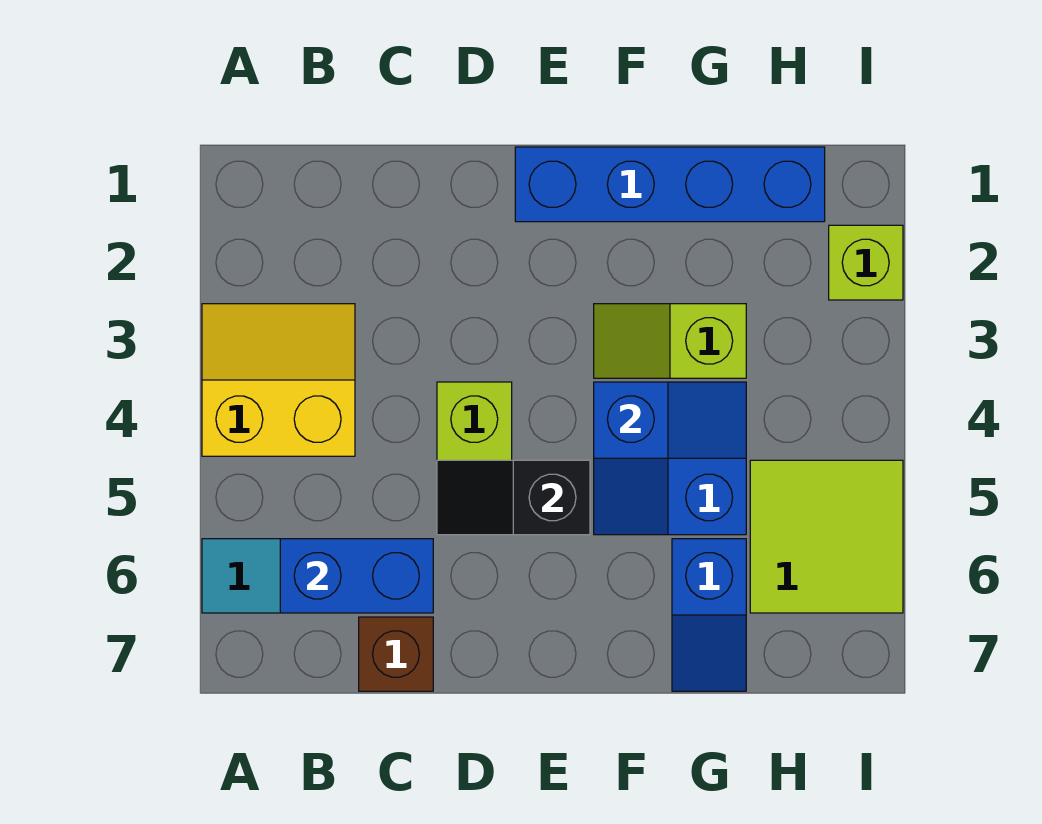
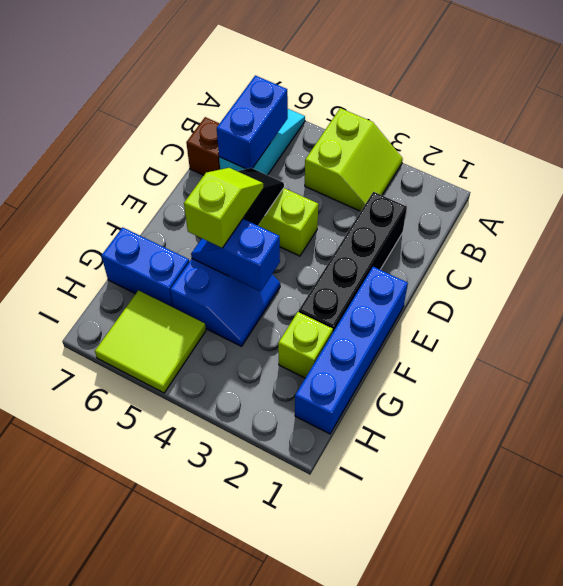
yellow slope A3:B4 level 1 top 4 -> lime slope A3:B4 level 1 top 4
none -> black brick C2:F2 level 1
lime slope F3:G3 level 1 top G -> lime slope E5:F5 level 3 top F
blue slope G6:G7 level 1 top 6 -> blue brick G6:G7 level 1
lime brick I2 level 1 -> lime brick G2 level 1

